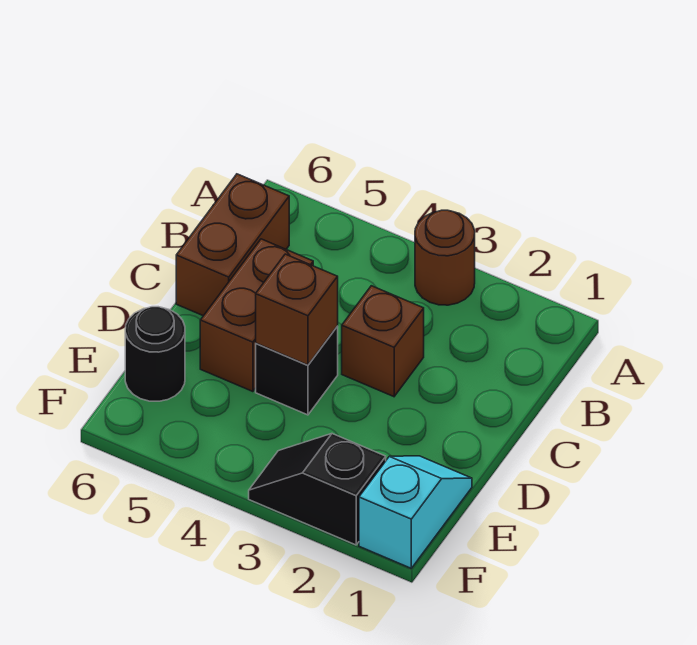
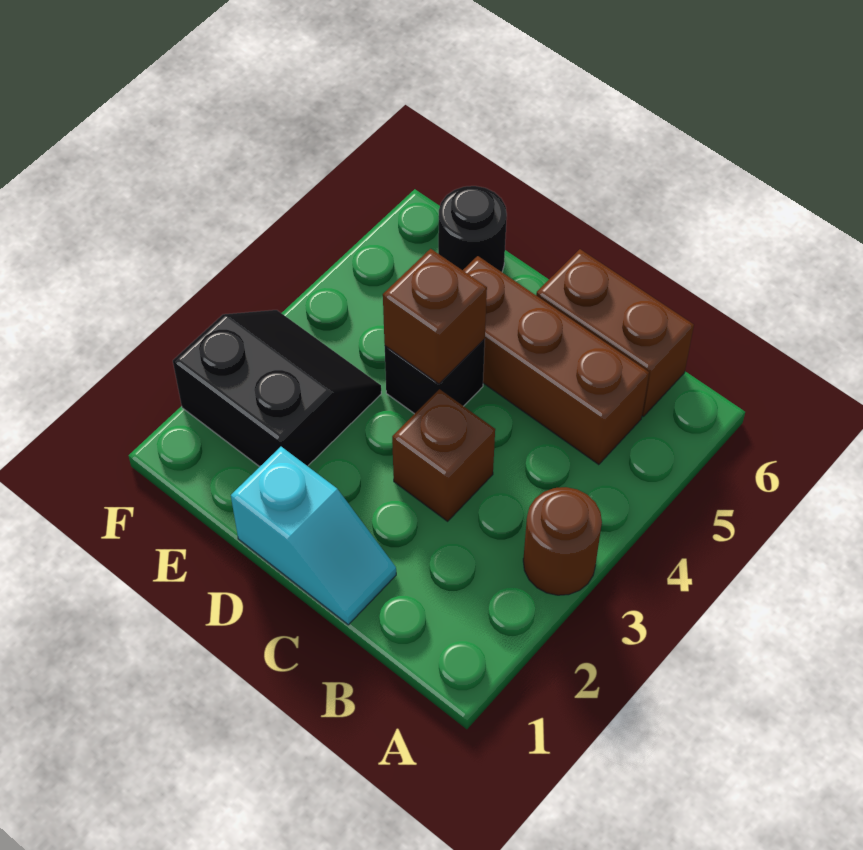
brown brick C5:D5 level 1 -> brown brick B5:D5 level 1
cyan slope E1:F1 level 1 top F -> cyan slope C1:D1 level 1 top D
black slope F2:F3 level 1 top 2 -> black slope E2:F3 level 1 top 2

